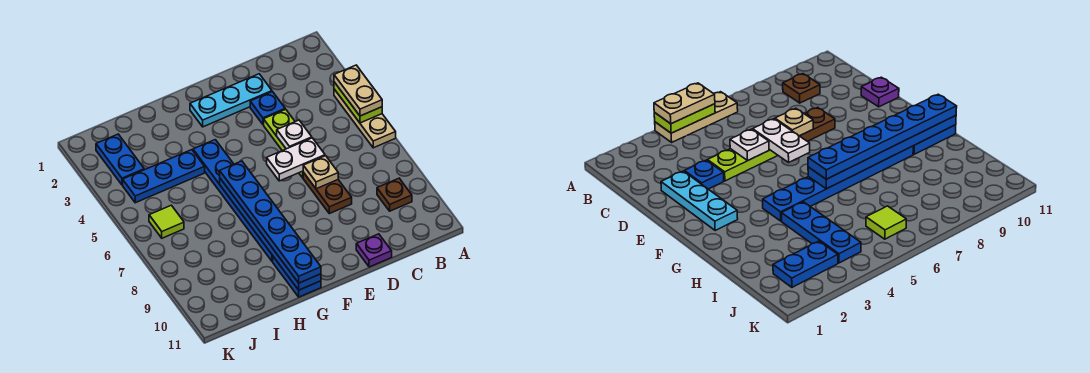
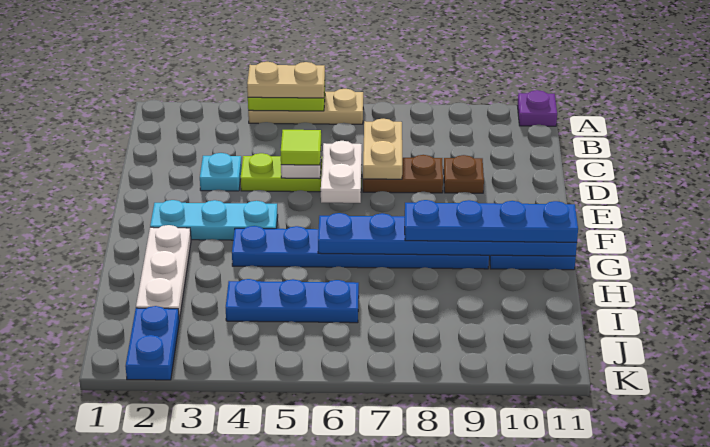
brown plate B9 level 1 -> brown plate D9 level 1
cyan plate D2:F2 level 1 -> cyan plate F2:F4 level 1
blue plate D3 level 1 -> cyan plate D3 level 1
tan plate D7 level 2 -> tan plate C7:D7 level 2
purple plate D11 level 1 -> purple plate A11 level 1
none -> white plate G2:I2 level 1
blue plate G6:G11 level 3 -> blue plate G8:G11 level 3
blue plate H4:J4 level 1 -> blue plate I4:I6 level 1
blue plate J2:J3 level 1 -> blue plate J2:K2 level 1
lime tile J6 level 1 -> lime tile D5 level 3

